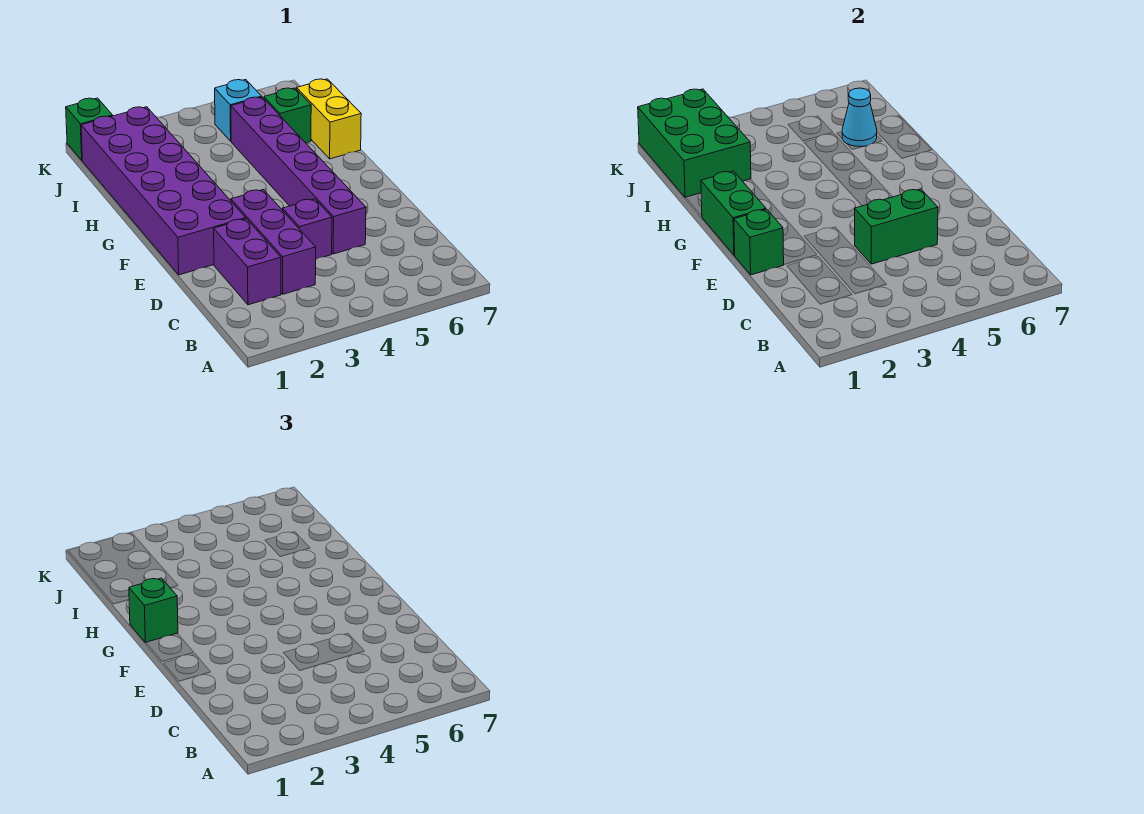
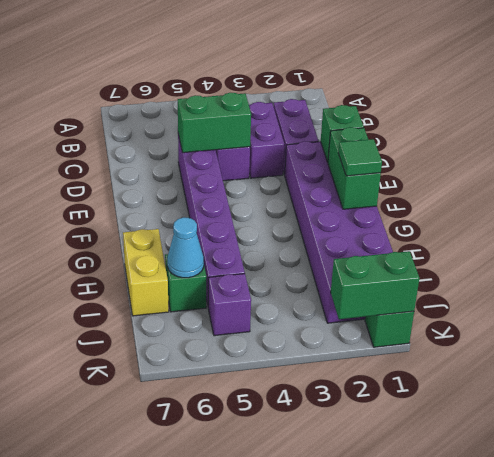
purple brick C3:E3 level 1 -> purple brick C3:D3 level 1
green brick G1 level 3 -> green tile G1 level 3
green brick I1:K2 level 2 -> green brick K1:K2 level 2
cyan brick J5 level 1 -> purple brick J5 level 1

